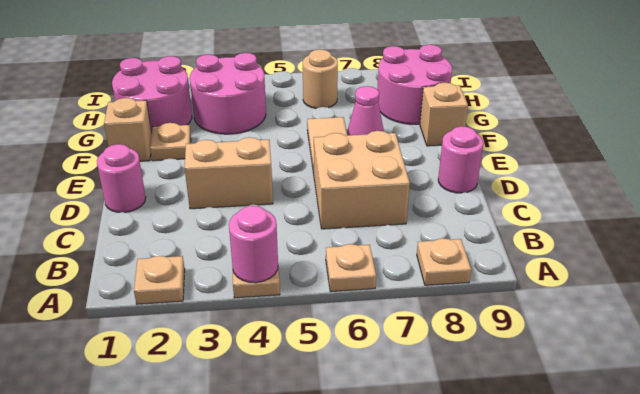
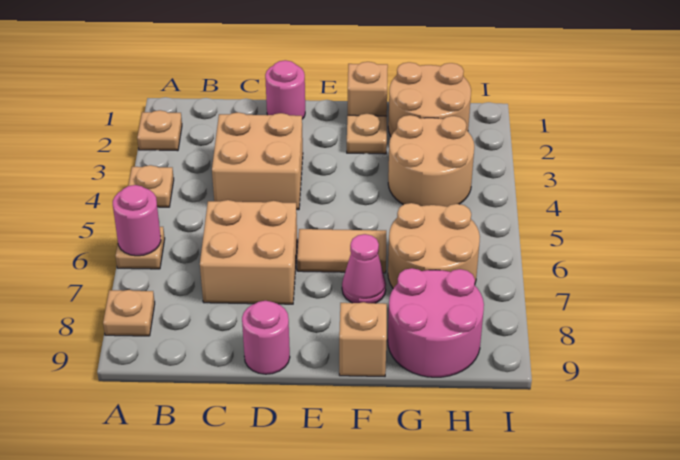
pink round brick A4 level 2 -> pink round brick A6 level 2
tan brick D3:D4 level 1 -> tan brick C3:D4 level 1
pink round brick G1:H2 level 1 -> tan round brick G1:H2 level 1
pink round brick G3:H4 level 1 -> tan round brick G3:H4 level 1
tan round brick H6 level 1 -> tan round brick G6:H7 level 1

